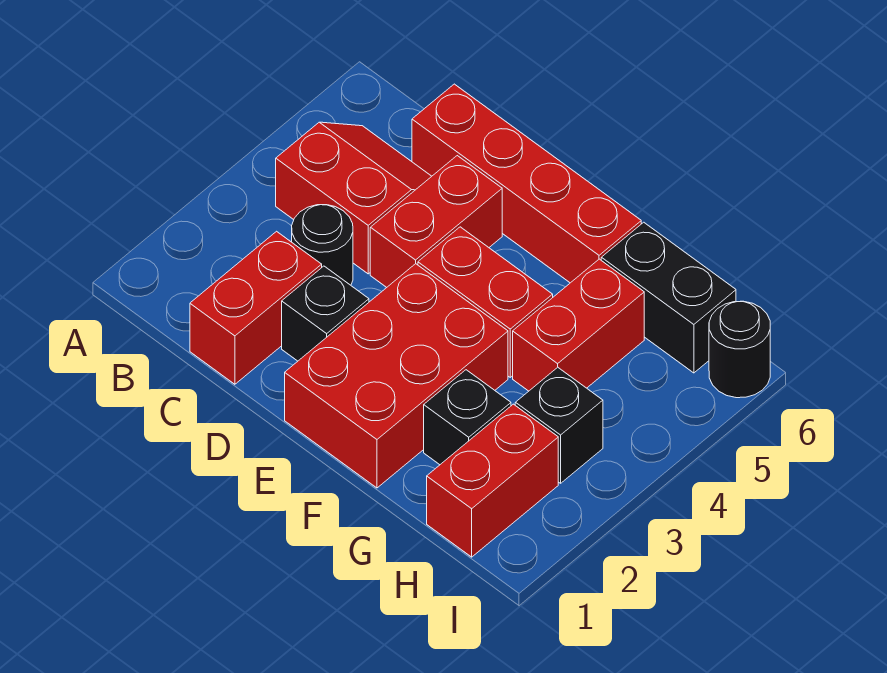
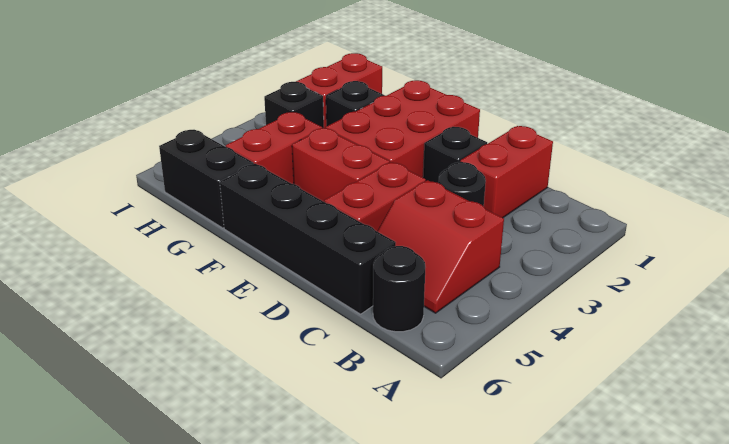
red brick C6:F6 level 1 -> black brick C6:F6 level 1
black round brick I6 level 1 -> black round brick B6 level 1

